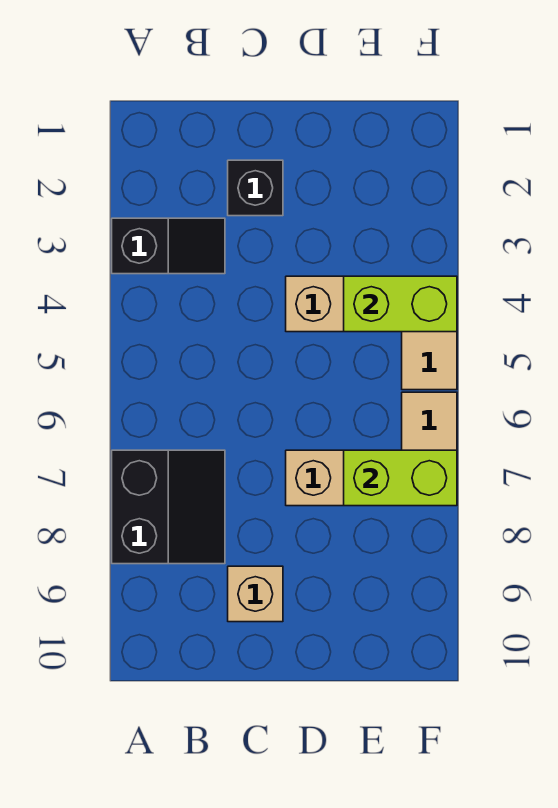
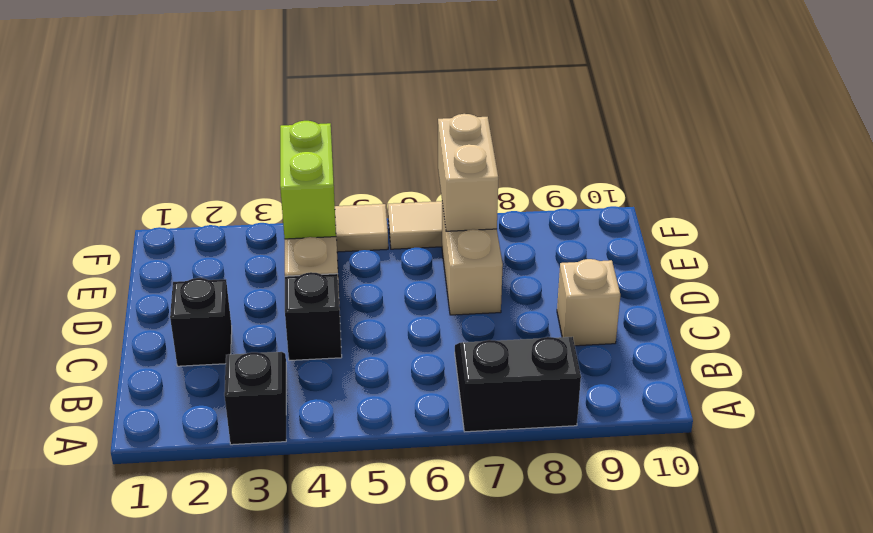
none -> black brick C4 level 1
lime brick E7:F7 level 2 -> tan brick E7:F7 level 2

